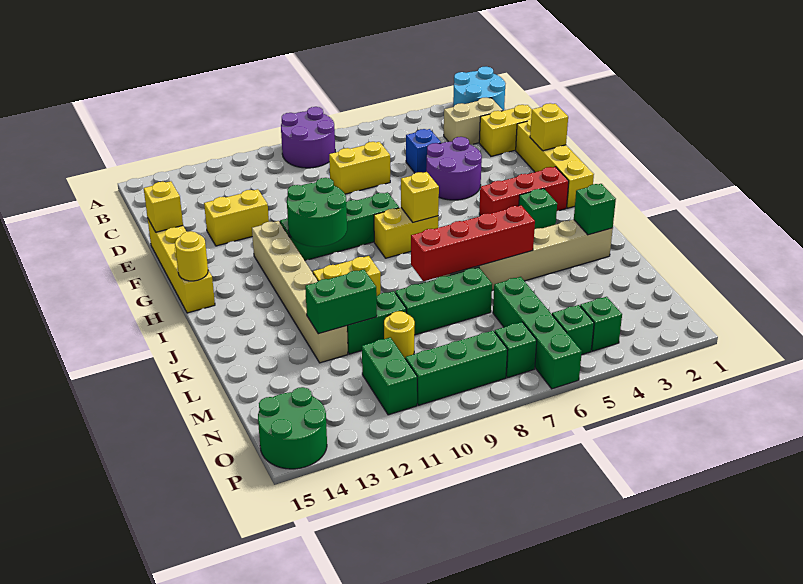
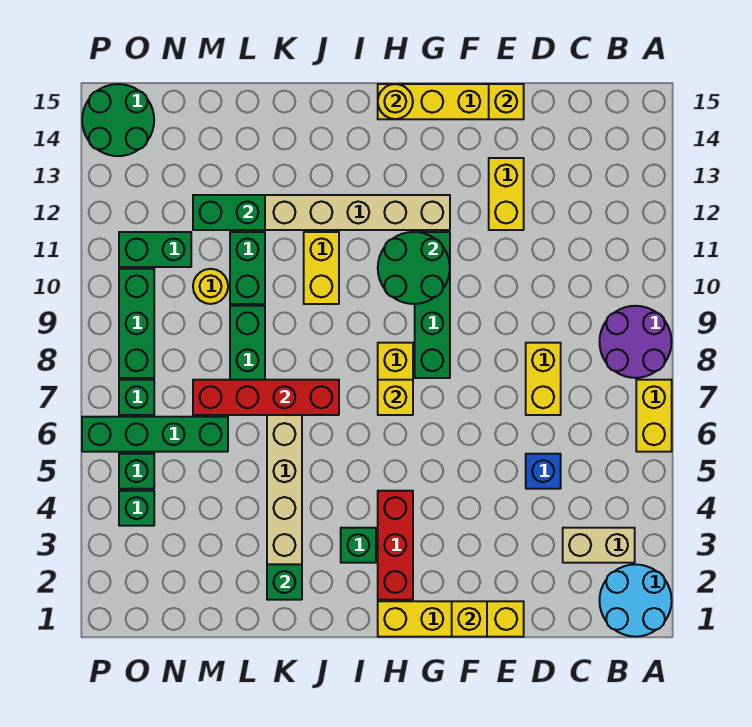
tan brick C2:C3 level 1 -> tan brick B3:C3 level 1
yellow brick D1:D2 level 1 -> yellow brick A6:A7 level 1
purple round brick E4:F5 level 1 -> none
red brick K5:K8 level 2 -> red brick J7:M7 level 2
green brick L11:L12 level 2 -> green brick L12:M12 level 2

